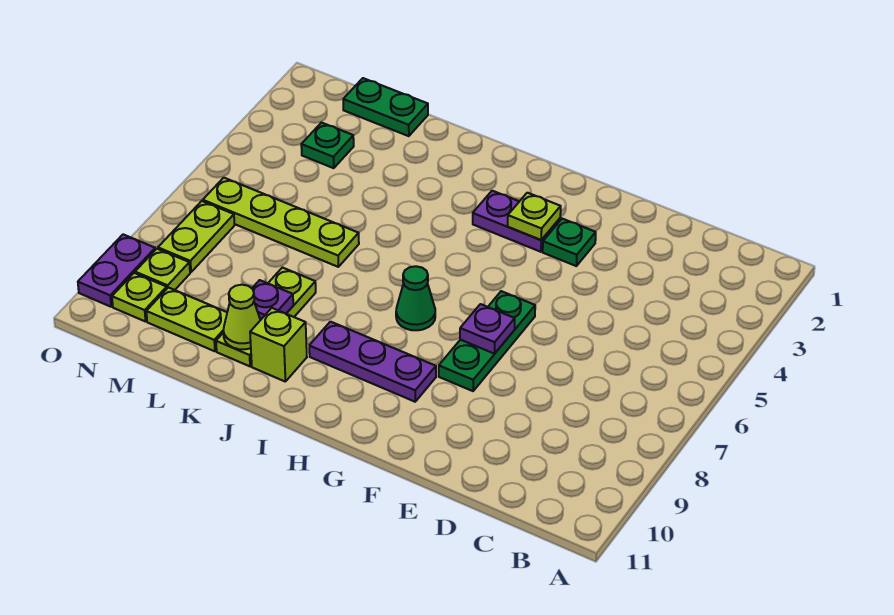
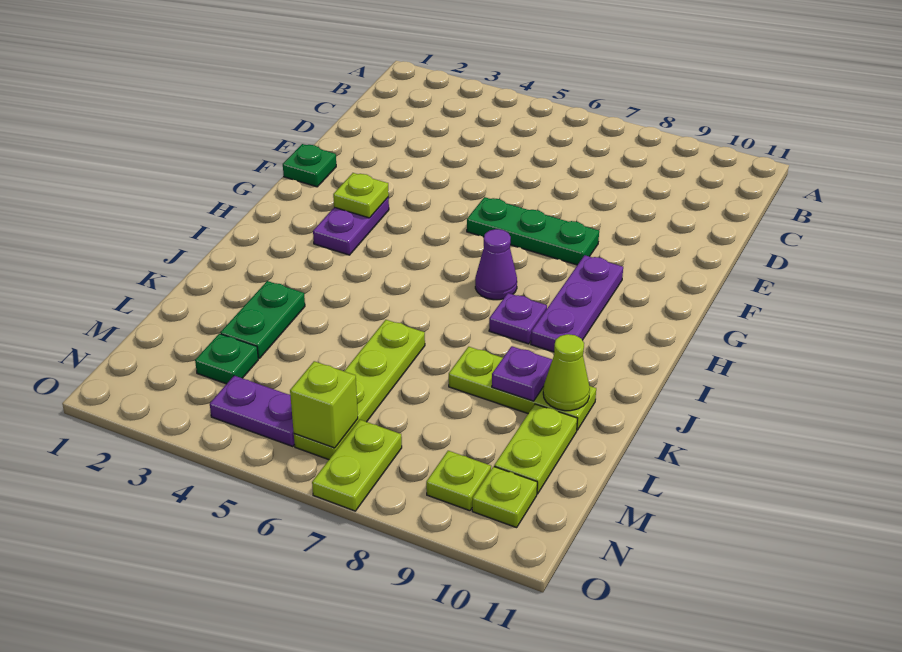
green plate F3 level 1 -> green plate F1 level 1
purple plate F7 level 2 -> purple plate I8 level 1
green cone H7 level 1 -> purple cone H7 level 1
lime brick J10 level 1 -> lime brick N6 level 2
green plate L1:M1 level 1 -> green plate K3:L3 level 1
lime plate N7:N8 level 1 -> lime plate N7:O7 level 1
purple plate O9:O10 level 1 -> purple plate N4:N5 level 1

